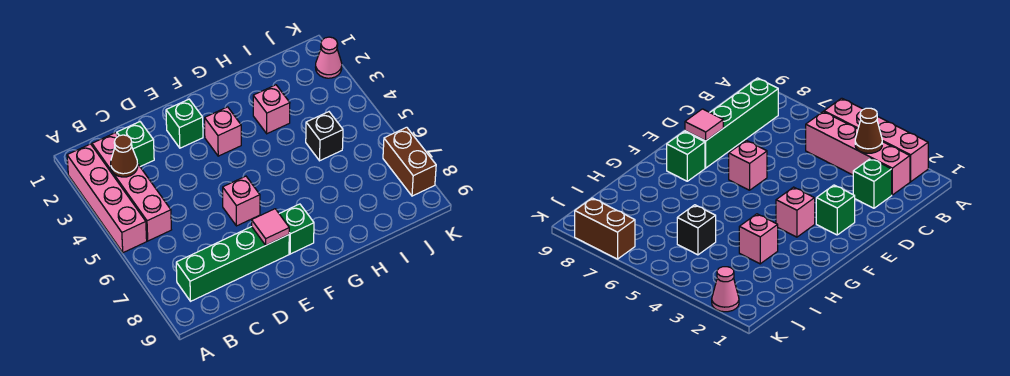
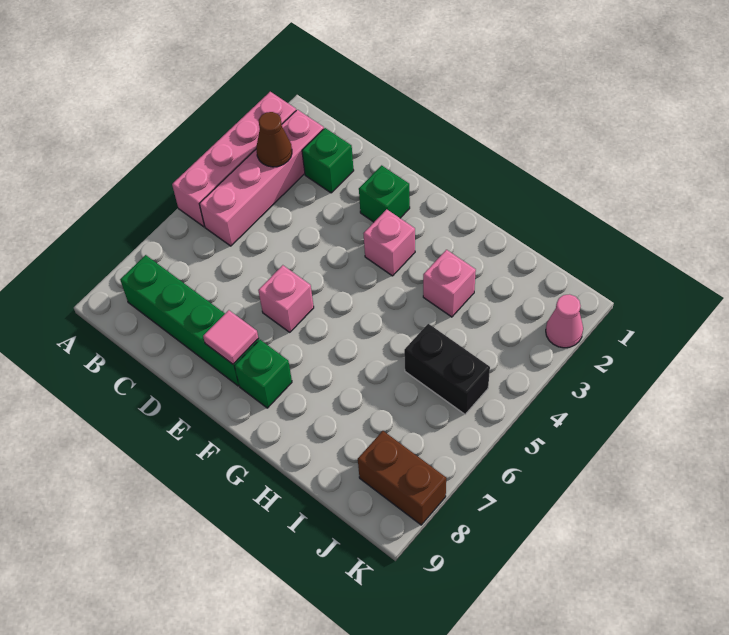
black brick I5 level 1 -> black brick I5:J5 level 1
brown brick K7:K8 level 1 -> brown brick J8:K8 level 1

